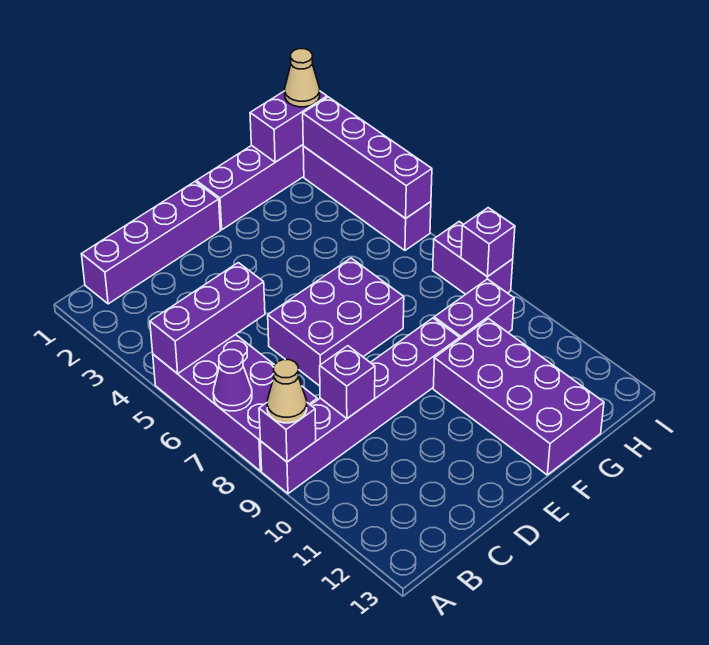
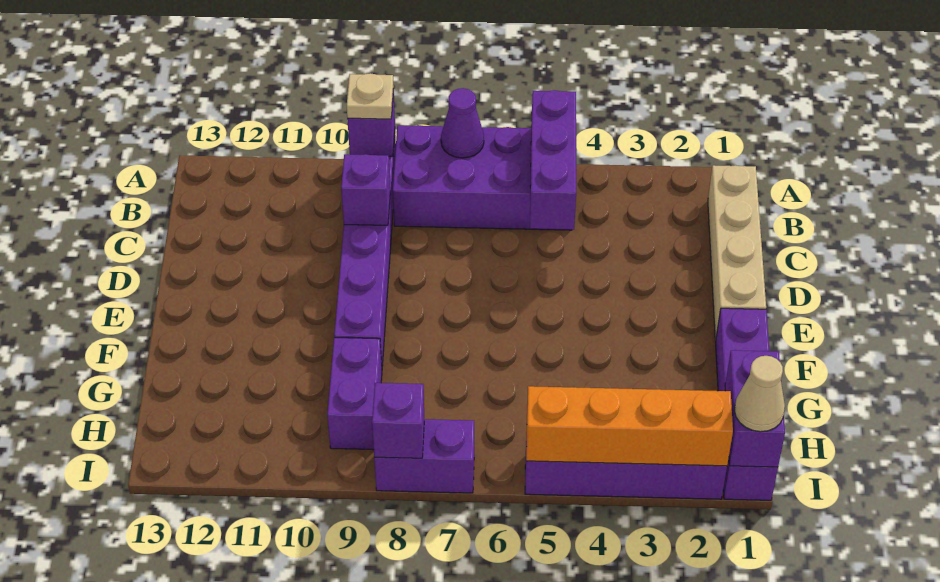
tan cone A9 level 3 -> tan plate A9 level 3
purple brick B1:E1 level 1 -> tan brick B1:E1 level 1
purple brick D6:F7 level 1 -> none
purple brick F10:G13 level 1 -> none
purple brick I2:I5 level 2 -> orange brick I2:I5 level 2

